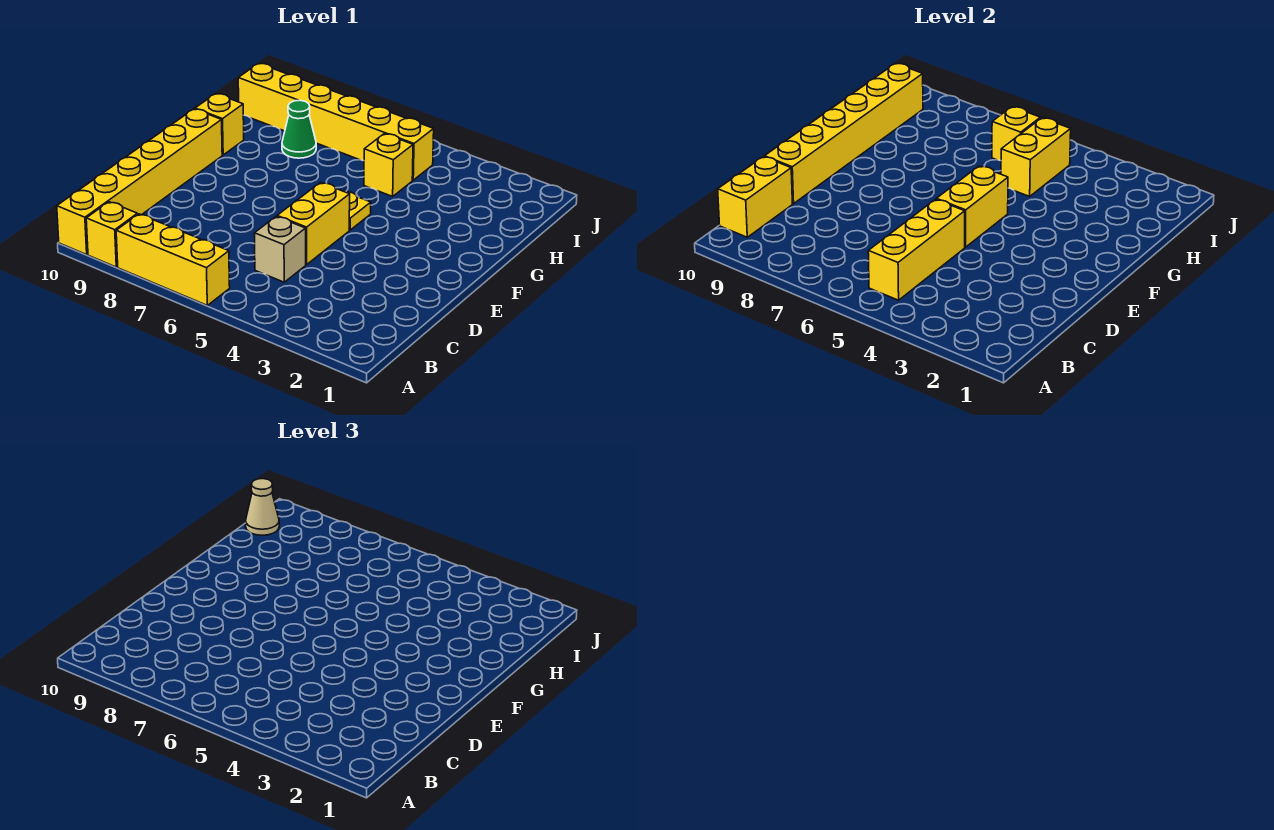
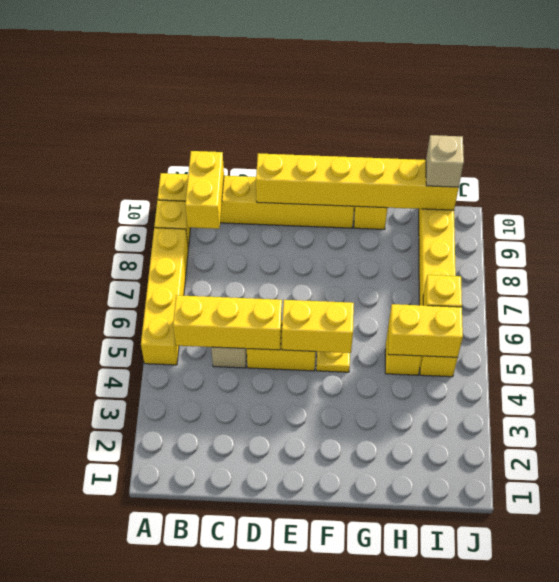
yellow brick A6:A8 level 1 -> yellow brick A5:A8 level 1
yellow brick B10:C10 level 2 -> yellow brick B9:B10 level 2
green cone H8 level 1 -> none
tan cone I10 level 3 -> tan brick I10 level 3

